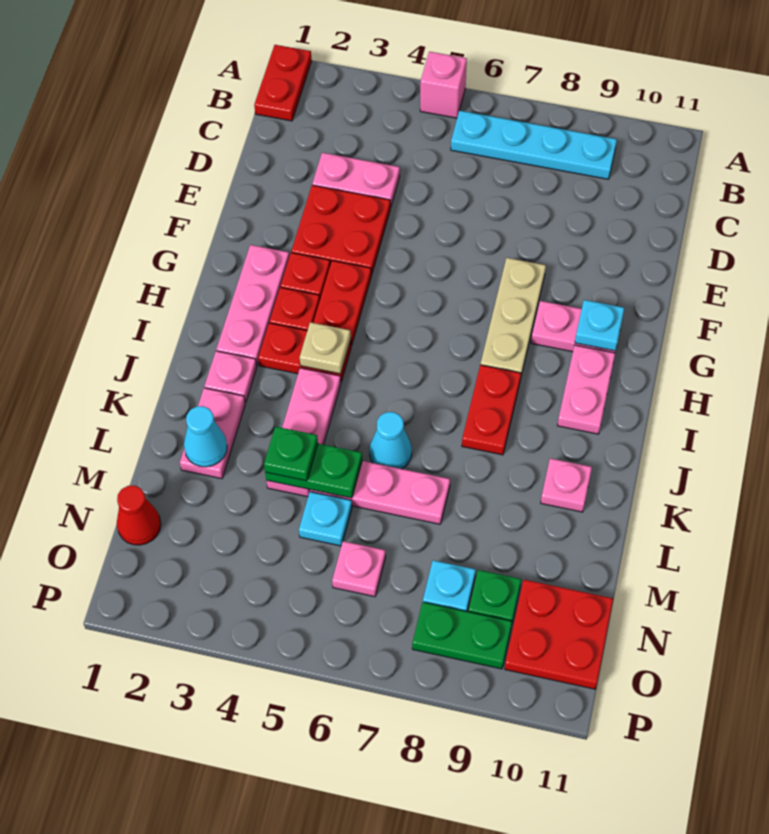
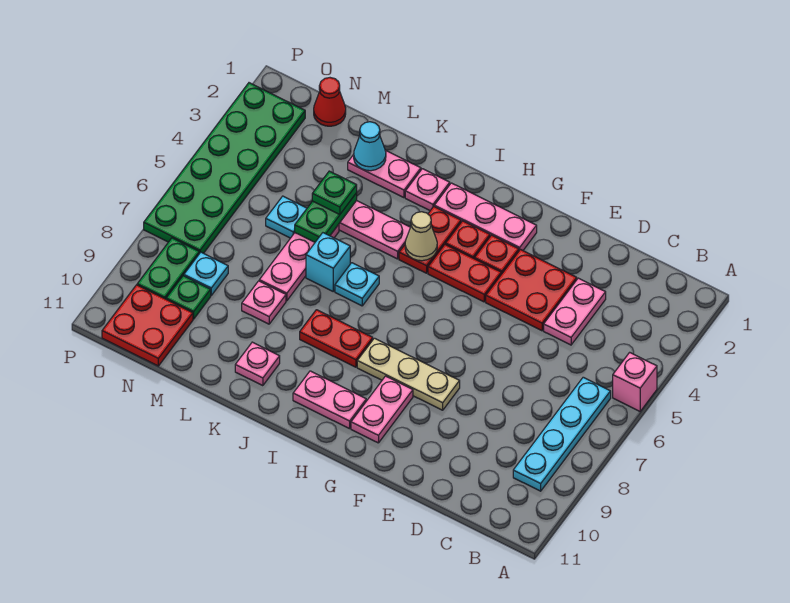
red plate A1:B1 level 1 -> none
cyan plate G10 level 2 -> cyan plate J6 level 1
tan plate I4 level 2 -> tan cone I4 level 2
cyan cone K6 level 1 -> cyan brick K6 level 1
pink plate N6 level 1 -> pink plate L8 level 1
none -> green plate O2:P7 level 1

